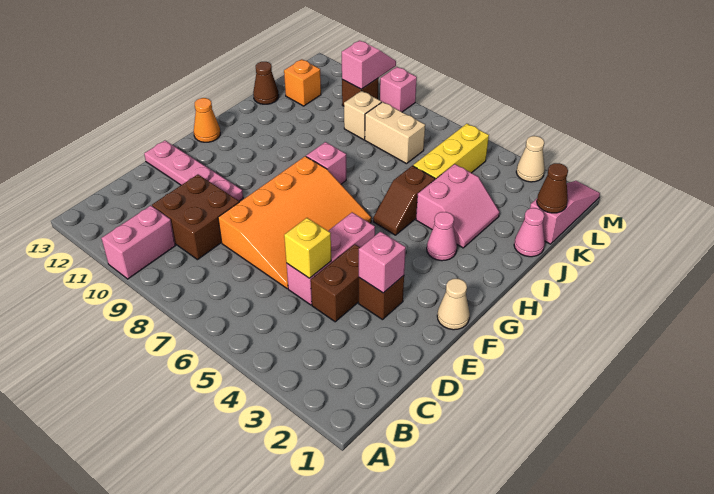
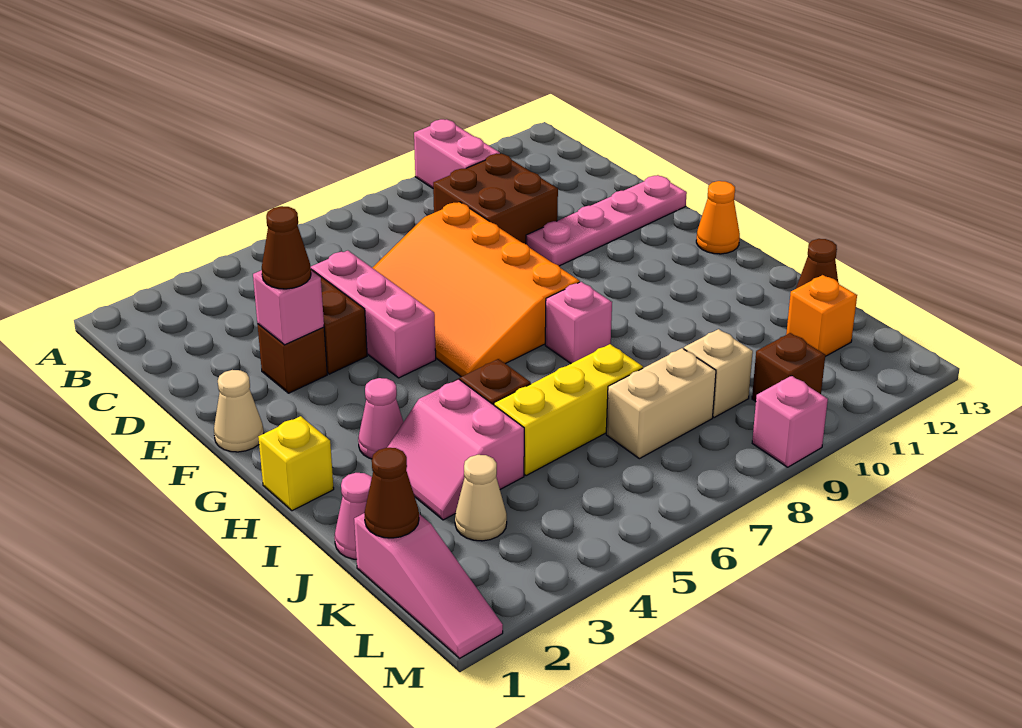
yellow brick D5 level 2 -> yellow brick H1 level 1
none -> brown cone E3 level 3
yellow brick J5:L5 level 1 -> yellow brick J5:J7 level 1
pink slope L10:M10 level 2 top L -> none
tan cone M3 level 1 -> tan cone K3 level 1

